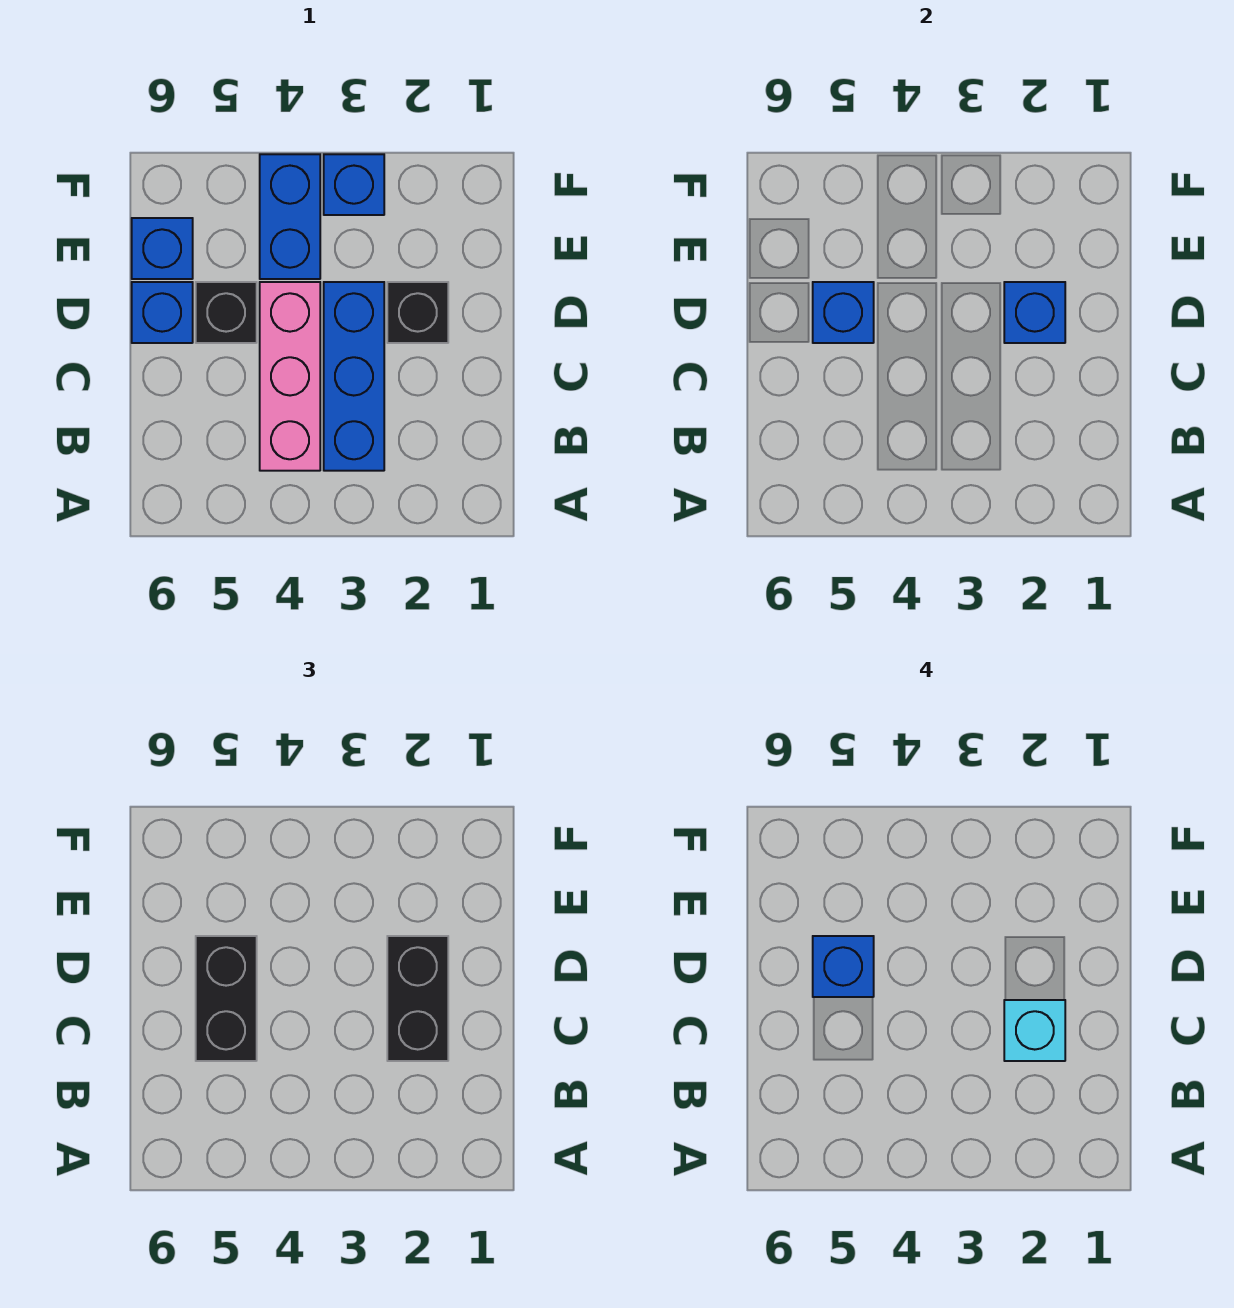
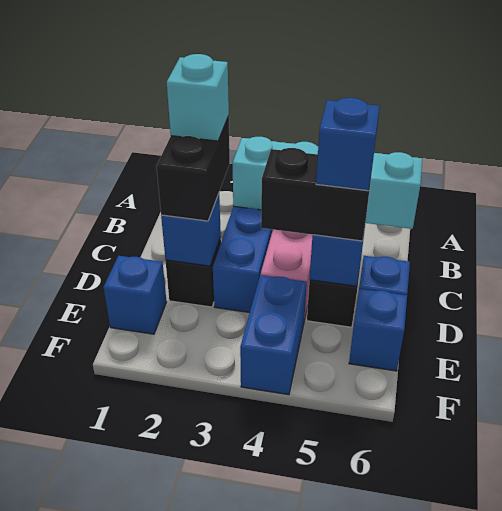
none -> cyan brick B3:B6 level 2
black brick C5:D5 level 3 -> black brick D4:D5 level 3
blue brick F3 level 1 -> blue brick E1 level 1

